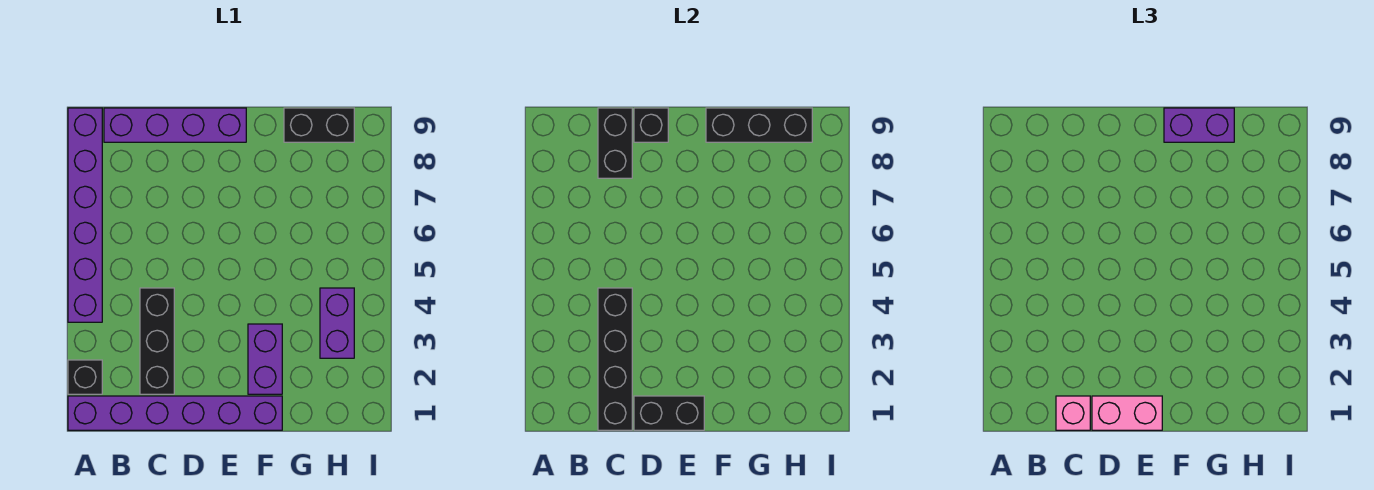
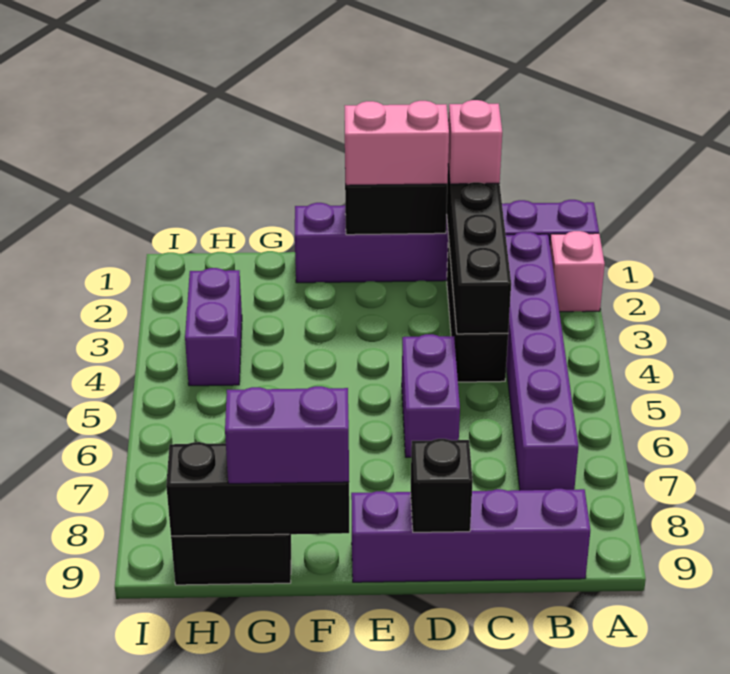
black brick A2 level 1 -> pink brick A2 level 1
purple brick A4:A9 level 1 -> purple brick B2:B7 level 1
black brick C8:C9 level 2 -> none
purple brick F2:F3 level 1 -> purple brick D5:D6 level 1

